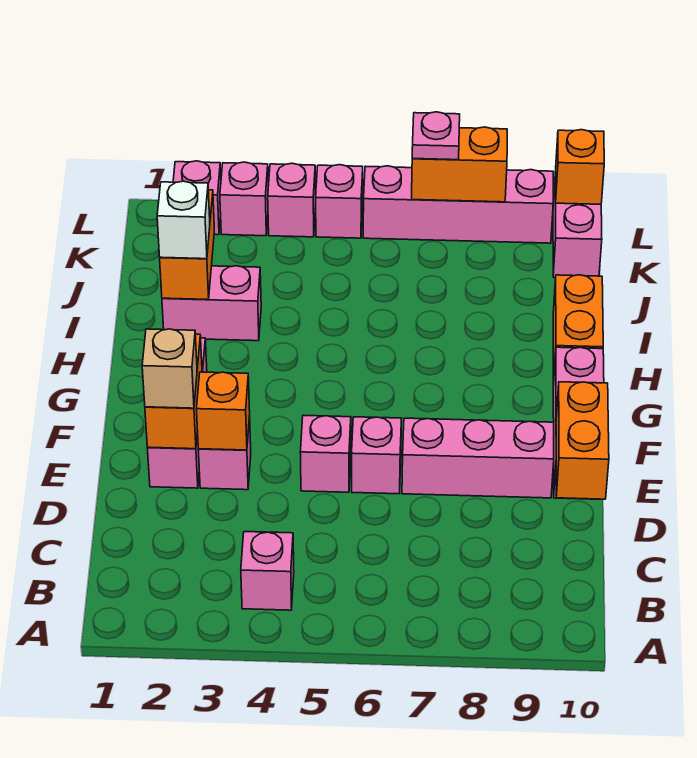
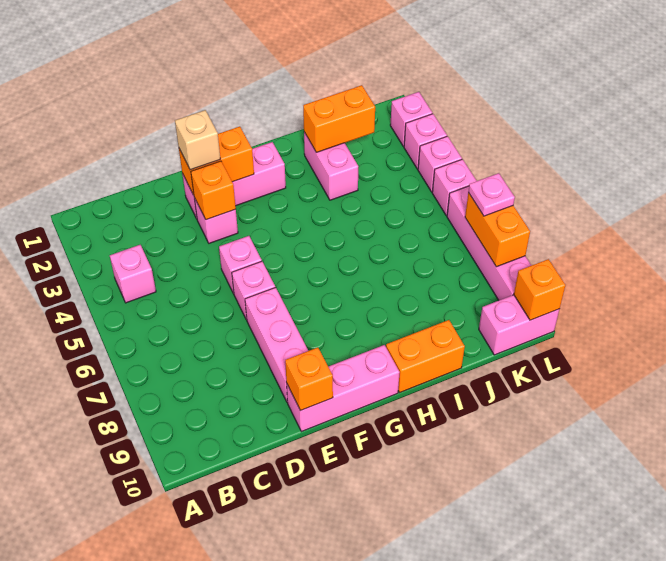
orange brick D10:E10 level 2 -> orange brick E10 level 2
white brick I2 level 3 -> none

